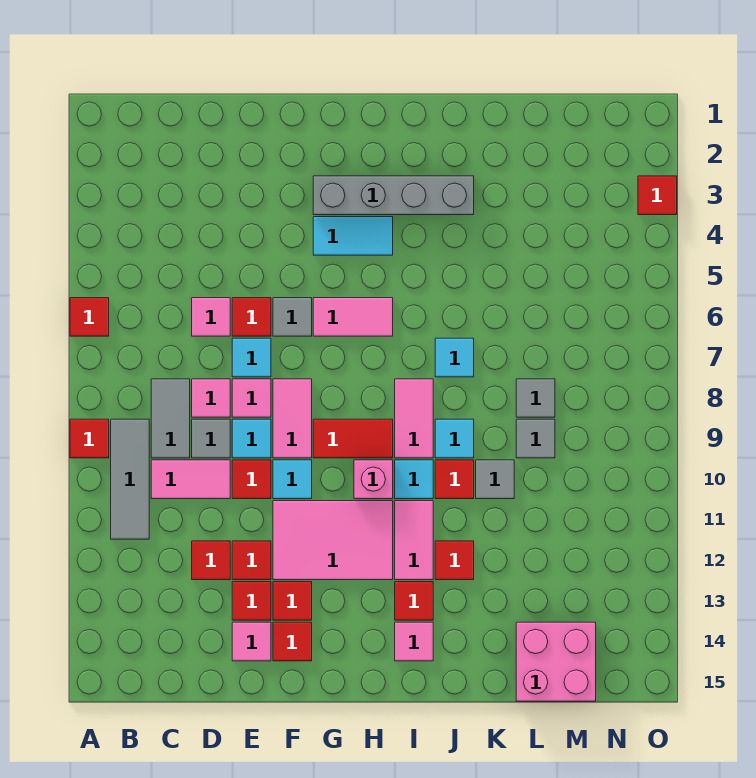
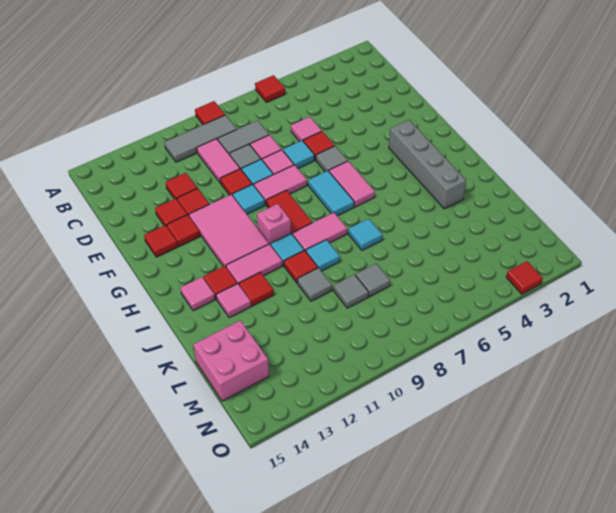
pink tile E14 level 1 -> pink tile J13 level 1
cyan tile G4:H4 level 1 -> cyan tile G7:H7 level 1

